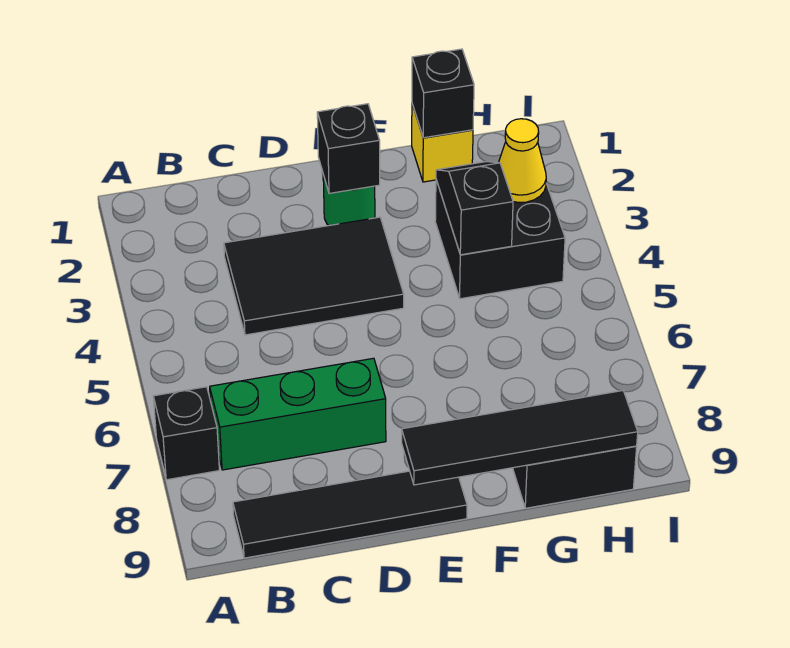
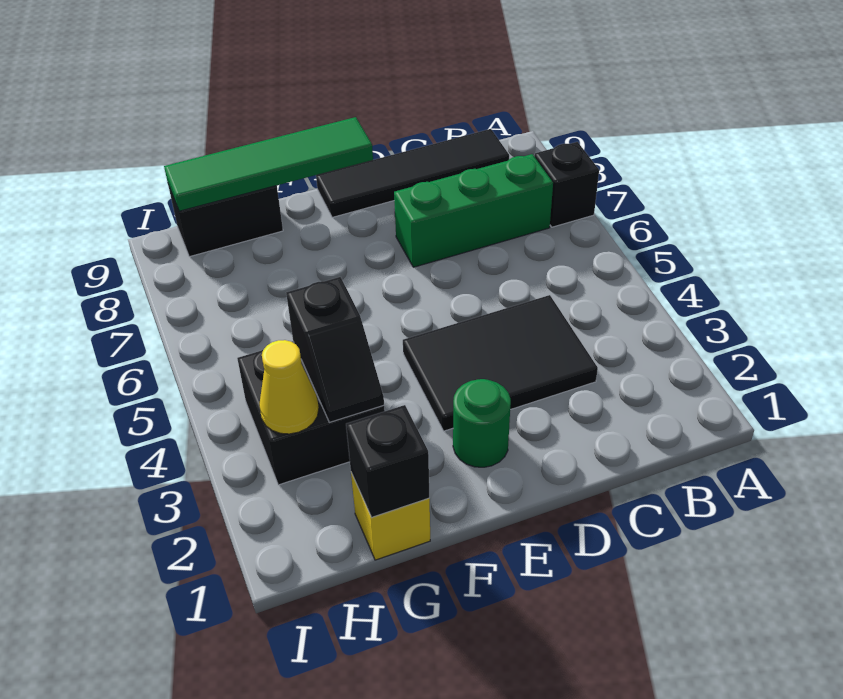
black brick E2 level 2 -> none
black tile E9:H9 level 2 -> green tile E9:H9 level 2

